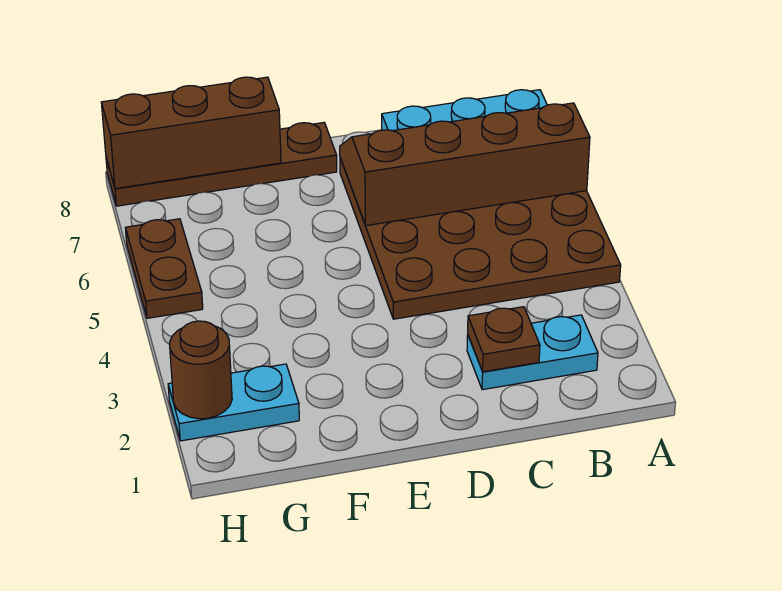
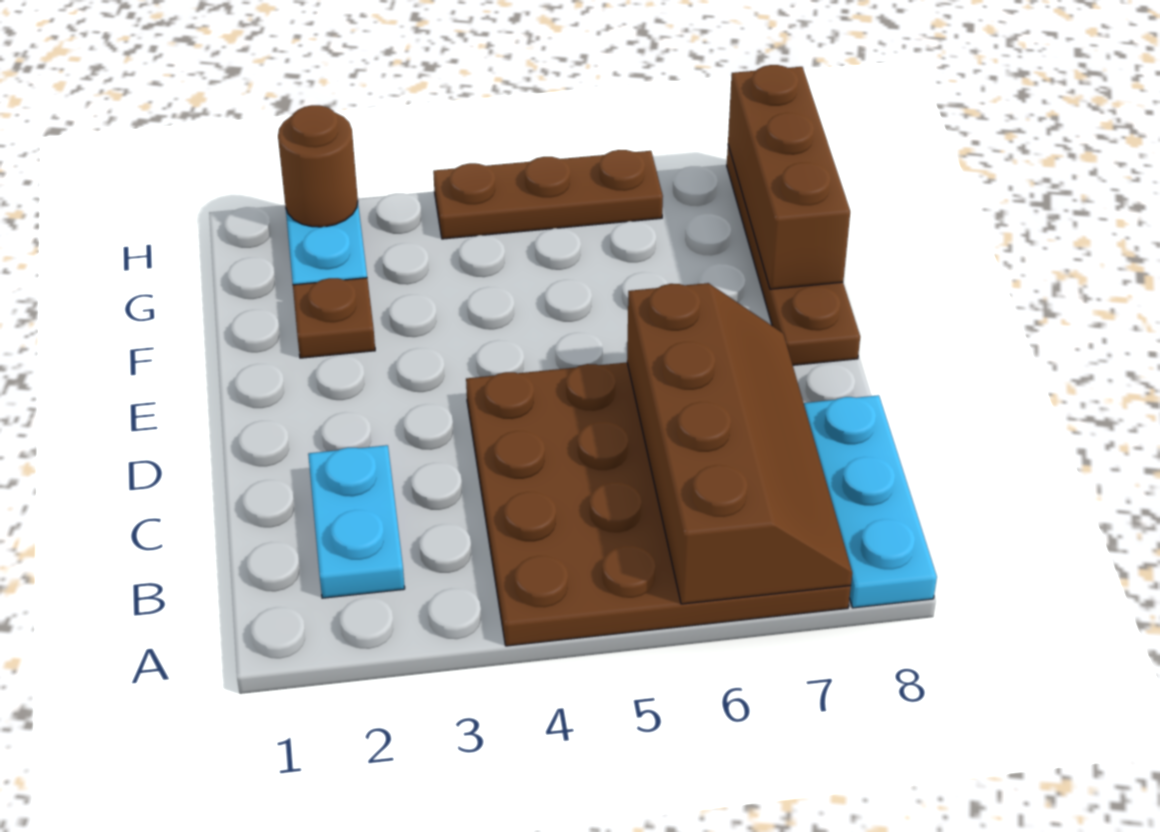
brown plate C2 level 2 -> brown plate F2 level 1
brown plate H5:H6 level 1 -> brown plate H4:H6 level 1

